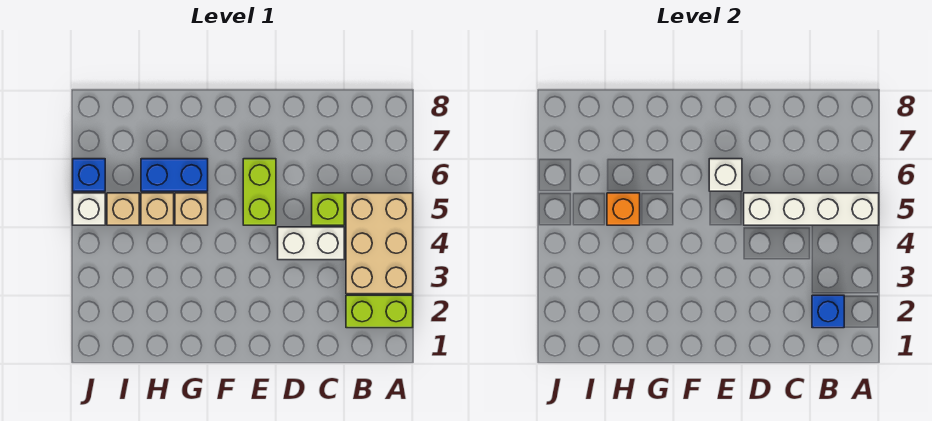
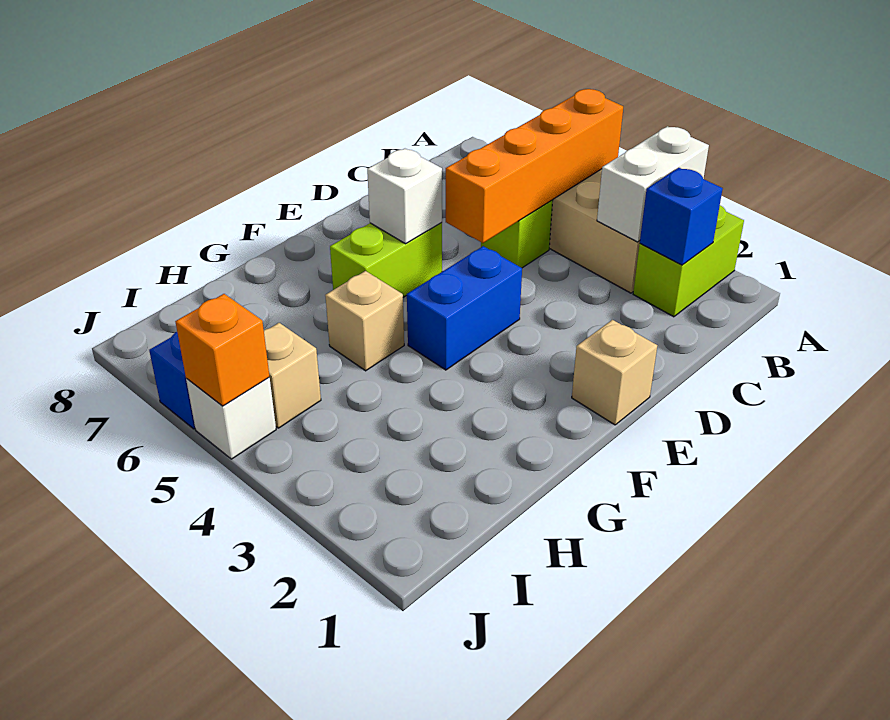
white brick A5:D5 level 2 -> orange brick A5:D5 level 2
white brick C4:D4 level 1 -> white brick A3:B3 level 2
lime brick E5:E6 level 1 -> lime brick E6:F6 level 1
blue brick G6:H6 level 1 -> blue brick E4:F4 level 1
tan brick H5 level 1 -> tan brick E1 level 1
orange brick H5 level 2 -> orange brick J5 level 2

